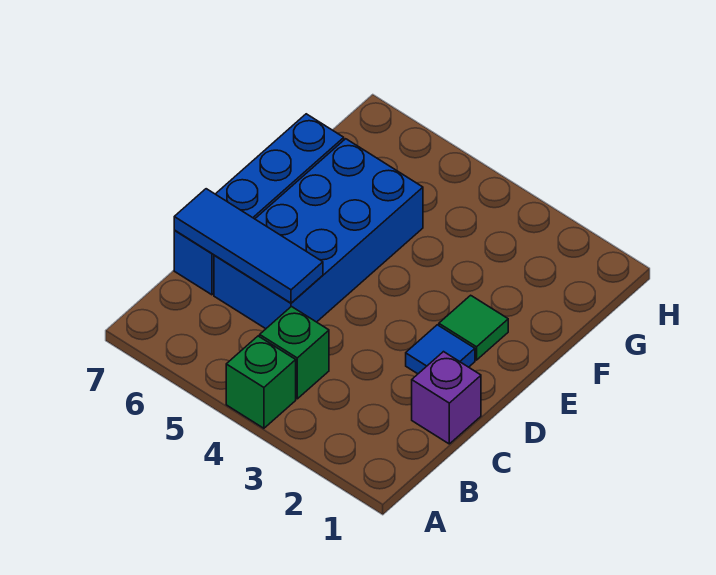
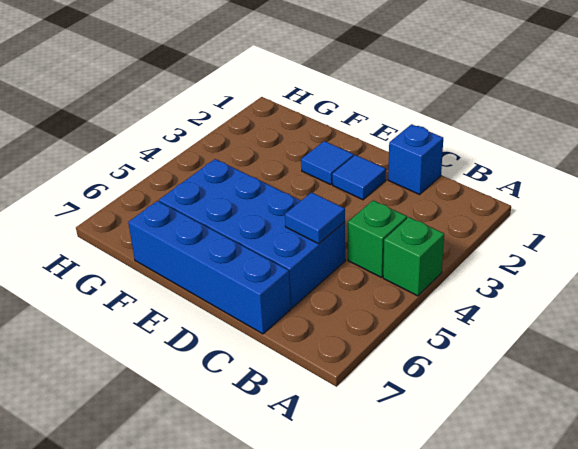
purple brick C1 level 1 -> blue brick C1 level 1
blue tile C5:C7 level 2 -> blue tile C5 level 2
green tile E2 level 1 -> blue tile E2 level 1

